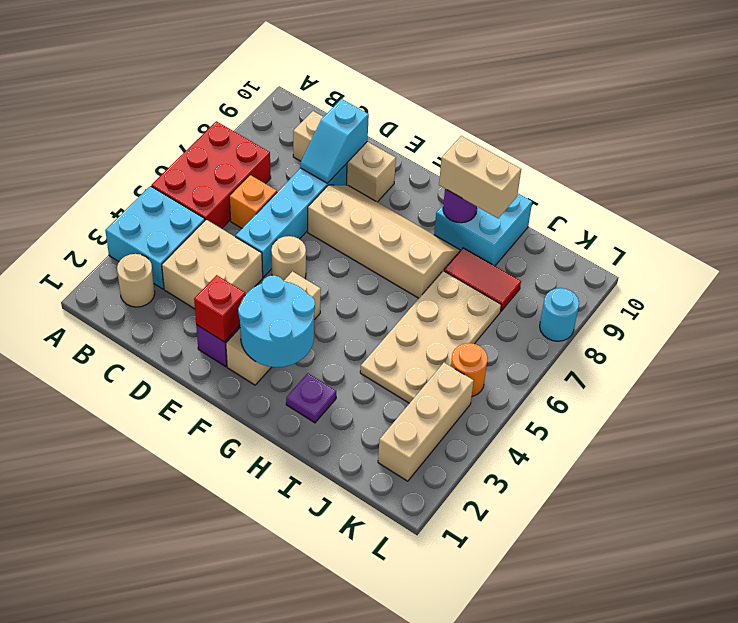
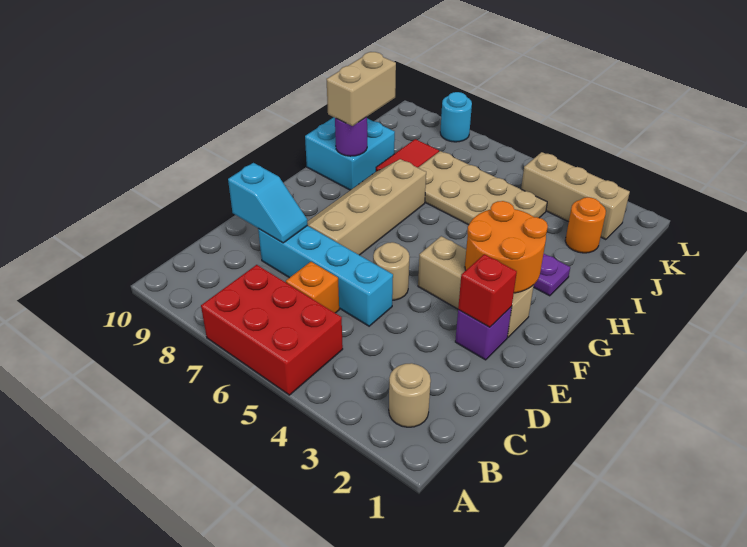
cyan brick A3:B4 level 1 -> none
tan brick C3:D4 level 1 -> none
tan brick C9:E9 level 1 -> none
cyan round brick F2:G3 level 2 -> orange round brick F2:G3 level 2
orange round brick K5 level 1 -> orange round brick J2 level 1

